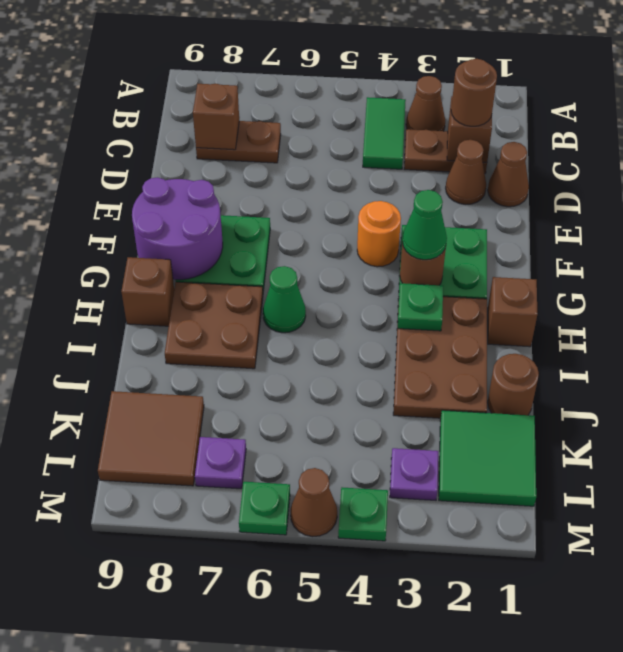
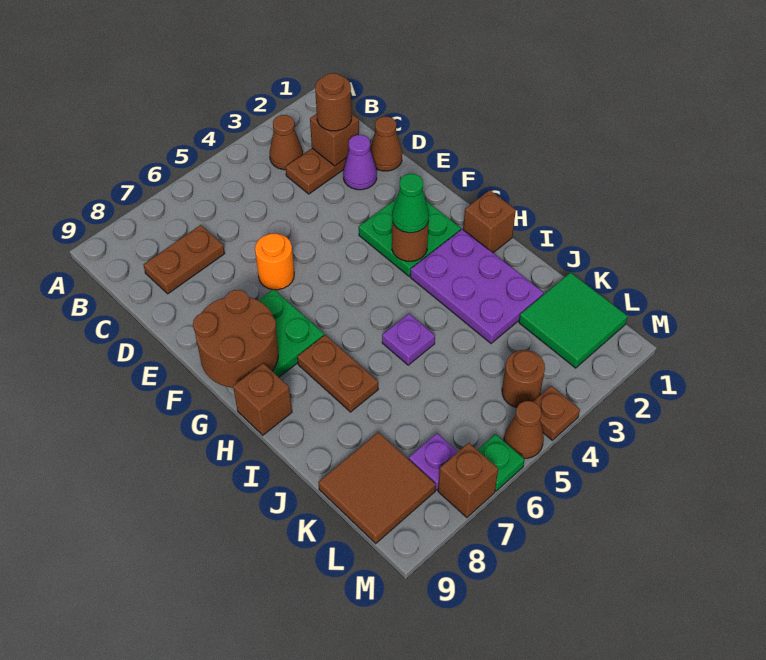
green tile B4:C4 level 1 -> none
brown brick C8 level 2 -> brown brick M7 level 1
brown cone D2 level 1 -> purple cone D2 level 1
orange round brick F4 level 1 -> orange round brick E6 level 1
purple round brick F8:G9 level 2 -> brown round brick F8:G9 level 2
brown plate H2:J3 level 1 -> purple plate H2:J3 level 1
green plate H3 level 2 -> none
green cone H6 level 1 -> none
brown plate H7:I8 level 1 -> brown plate H7:I7 level 1
brown round brick J1 level 1 -> brown round brick L4 level 1
purple plate L3 level 1 -> purple plate I5 level 1
green plate M4 level 1 -> brown plate M4 level 1

